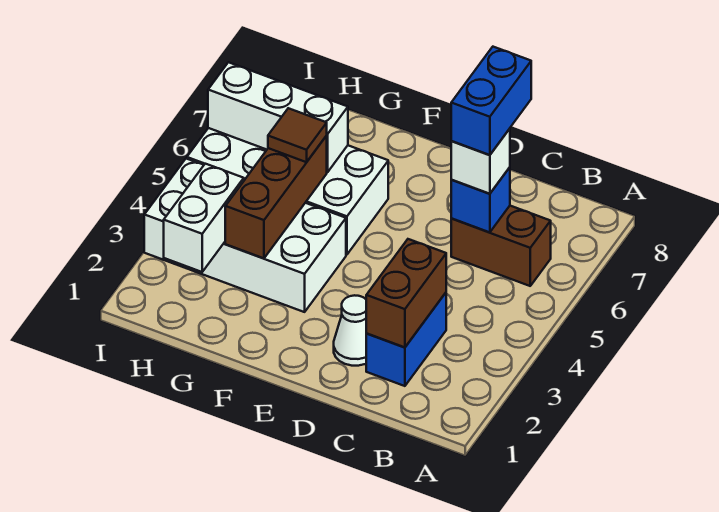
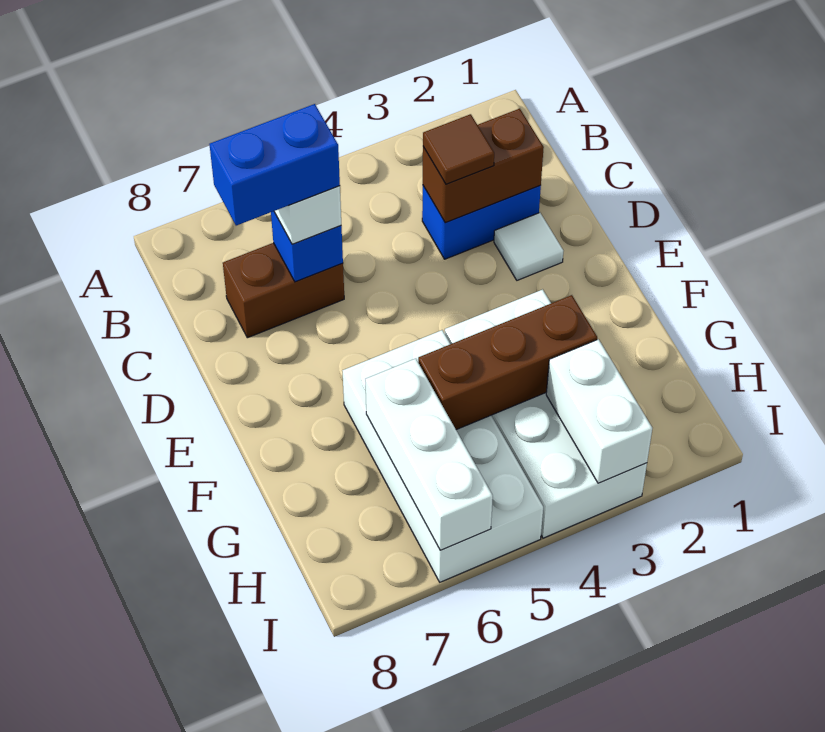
brown brick B6:C6 level 1 -> brown brick C6:C7 level 1
white cone D2 level 1 -> white tile D2 level 1
brown tile G5 level 3 -> brown tile C3 level 3
white brick H2:H3 level 2 -> white brick H3:I3 level 2

